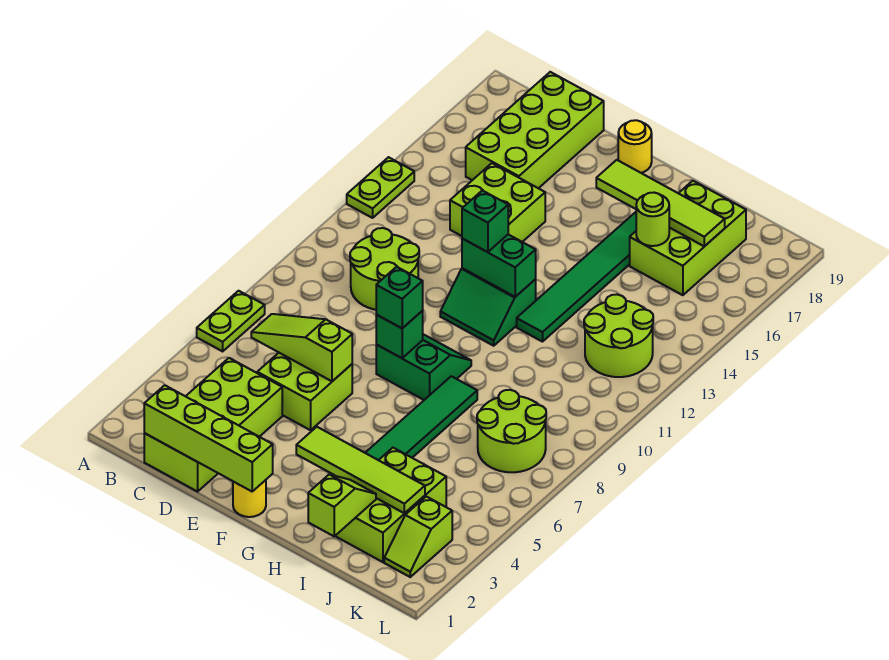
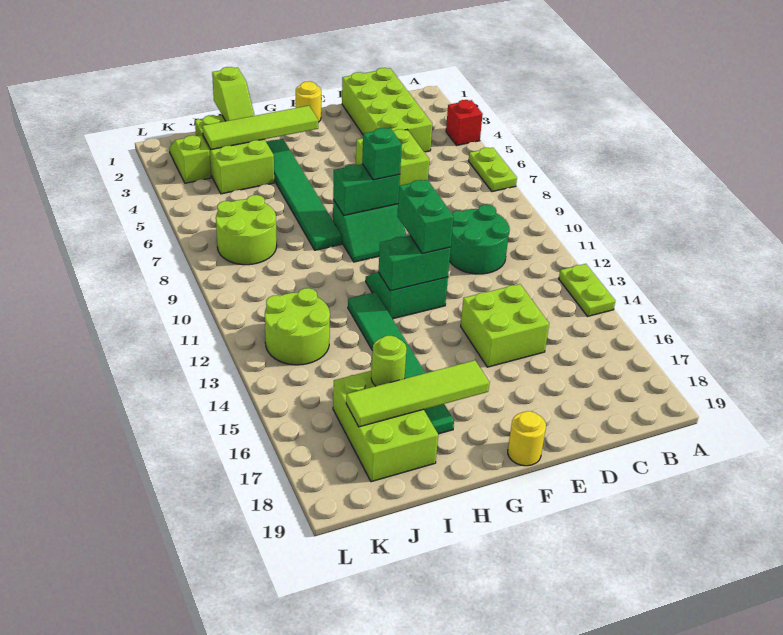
none -> red brick A4 level 1
lime brick C1:F1 level 2 -> none
lime slope C6:E6 level 2 top E -> none
lime round brick C10:D11 level 1 -> green round brick C10:D11 level 1
lime brick C16:D19 level 1 -> none
green brick F8 level 2 -> green brick F8:G8 level 2
green brick F12 level 3 -> green brick F11:F12 level 3

